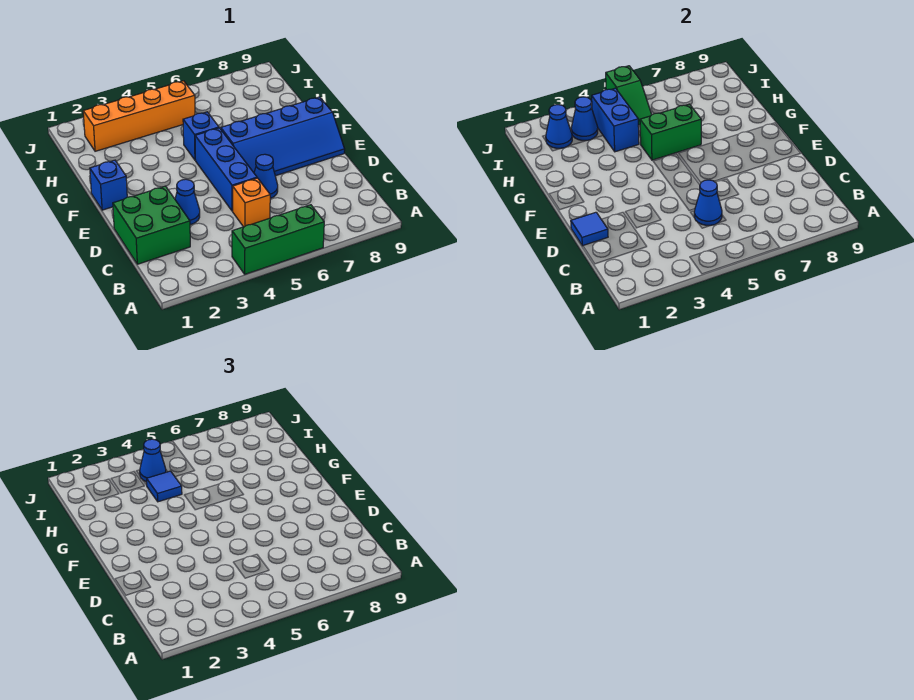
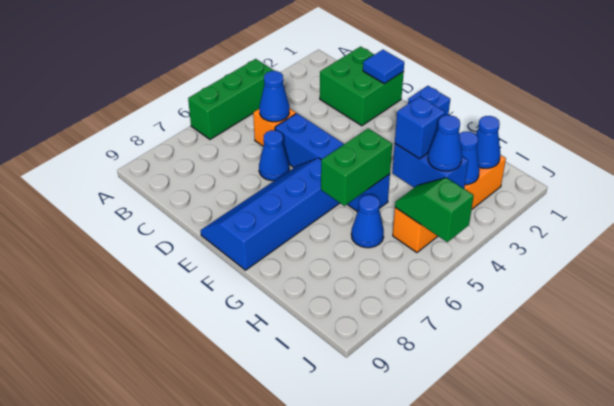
blue cone D3 level 1 -> blue cone H6 level 1
blue tile H4 level 3 -> blue brick H4 level 3

